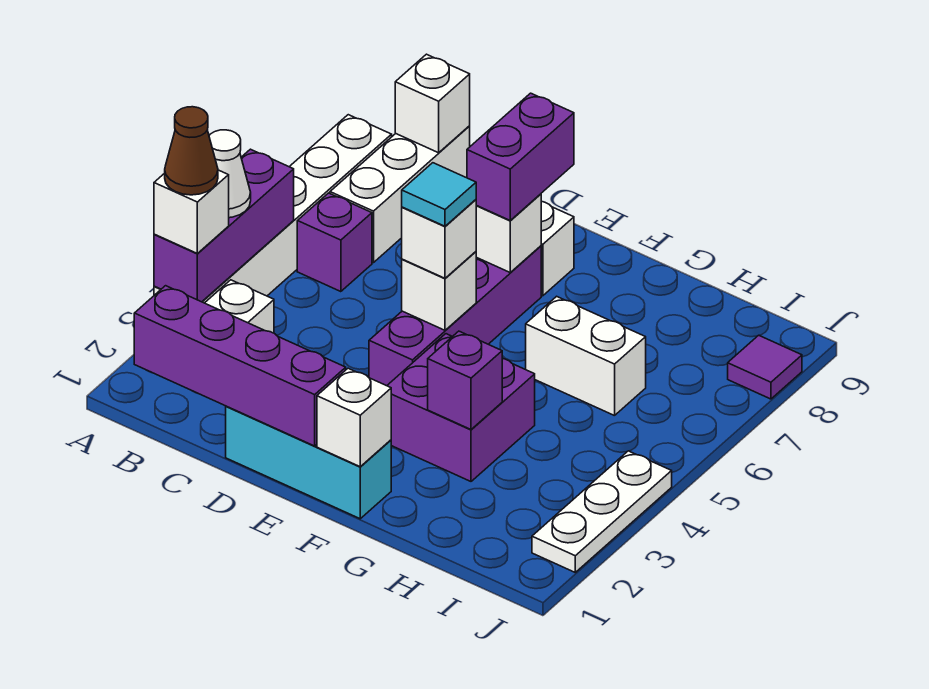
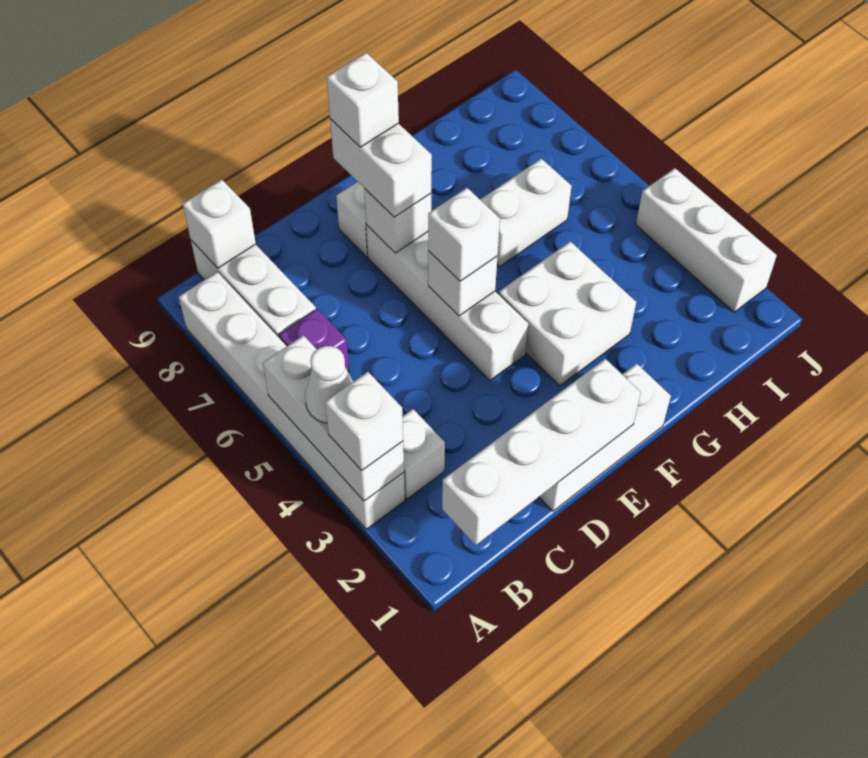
purple brick A3:A5 level 2 -> white brick A3:A5 level 2
brown cone A3 level 4 -> none
purple brick B1:E1 level 2 -> white brick B1:E1 level 2
cyan brick D1:F1 level 1 -> white brick D1:F1 level 1
purple brick E4:E7 level 1 -> white brick E4:E7 level 1
cyan tile E5 level 4 -> none
purple brick E7:E8 level 3 -> white brick E7:E8 level 3
white brick F1 level 2 -> white brick E8 level 4
purple brick F3:G4 level 1 -> white brick F3:G4 level 1
purple brick G3 level 2 -> none
white plate J2:J4 level 1 -> white brick J2:J4 level 1
purple tile J8 level 1 -> none

